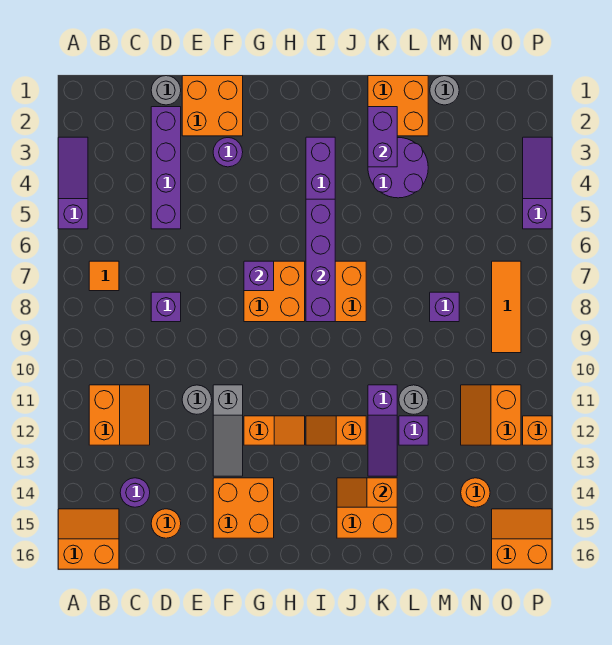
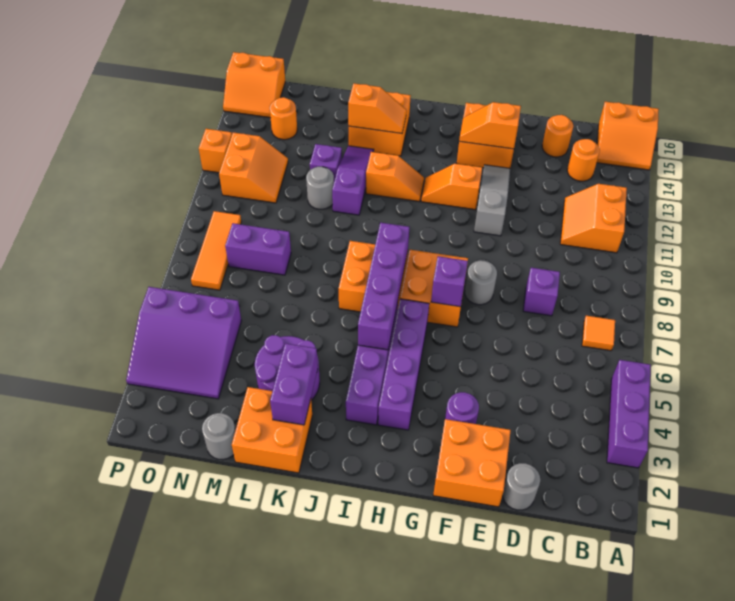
purple slope A3:A5 level 1 top 5 -> purple brick A3:A5 level 1
purple round brick C14 level 1 -> orange round brick C14 level 1
purple brick D2:D5 level 1 -> purple brick H3:H6 level 1
grey round brick E11 level 1 -> grey round brick F8 level 1
none -> orange slope F14:G14 level 2 top F
purple brick M8 level 1 -> purple brick M8:N8 level 1
purple slope P3:P5 level 1 top 5 -> purple slope N3:P5 level 1 top 5

